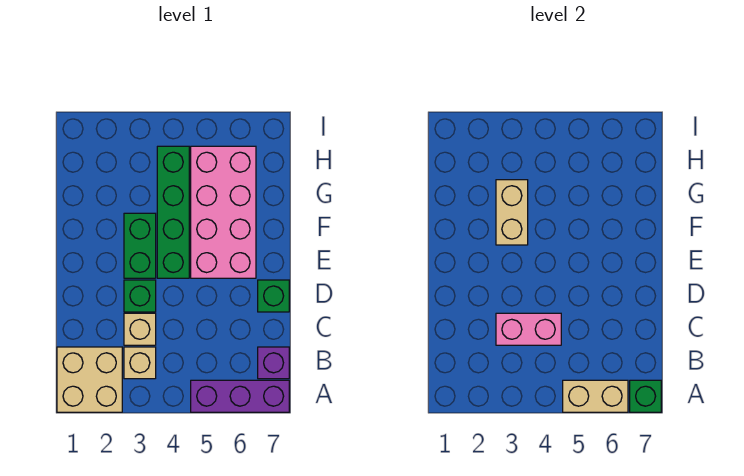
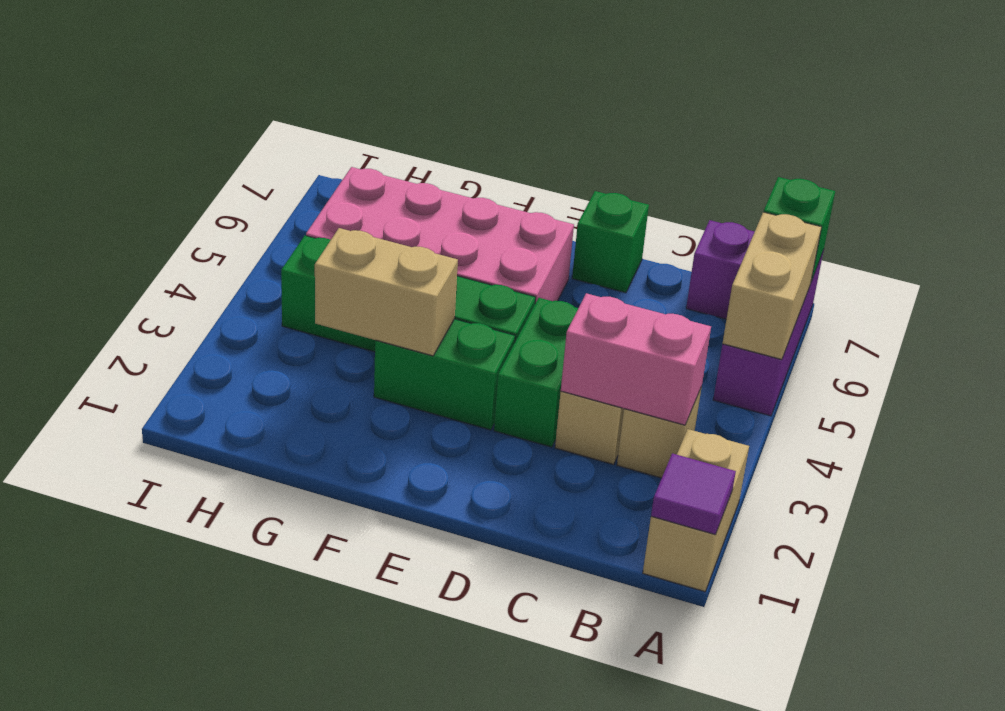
tan brick A1:B2 level 1 -> tan brick A1:A2 level 1
none -> purple tile A1 level 2
pink brick C3:C4 level 2 -> pink brick B3:C3 level 2
green brick D3 level 1 -> green brick D3:D4 level 1

